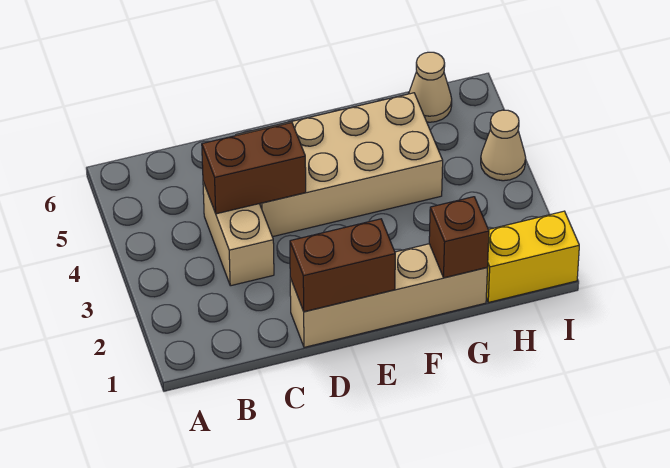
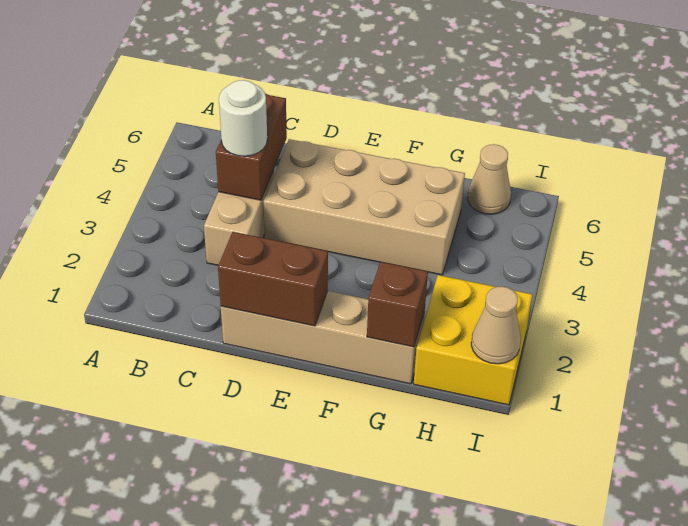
brown brick C4:D4 level 2 -> brown brick C4:C5 level 2
none -> white round brick C4 level 3
yellow brick H1:I1 level 1 -> yellow brick H1:I2 level 1
tan cone I4 level 1 -> tan cone I1 level 2

